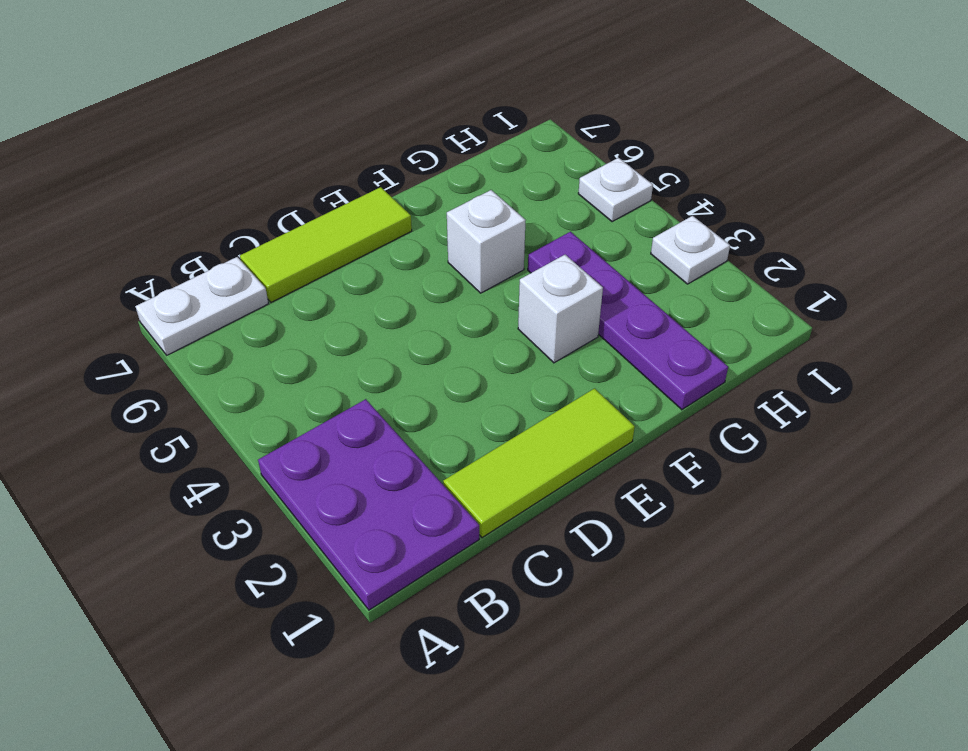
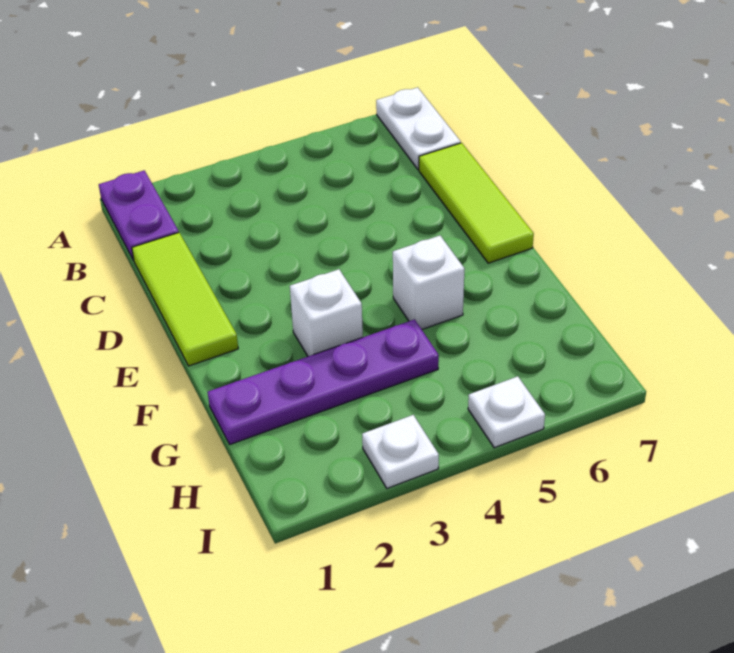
purple plate A1:B3 level 1 -> purple plate A1:B1 level 1

